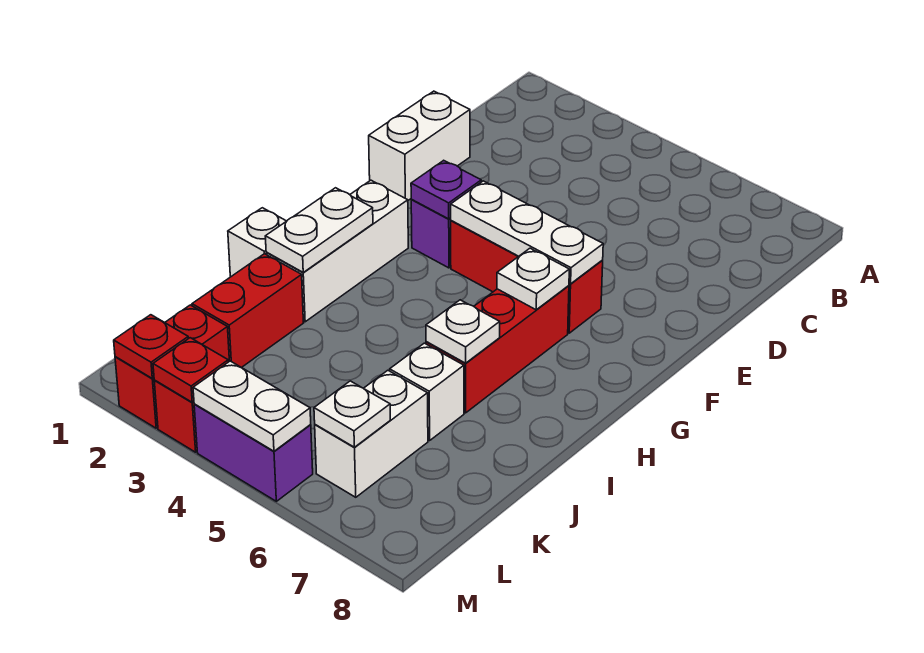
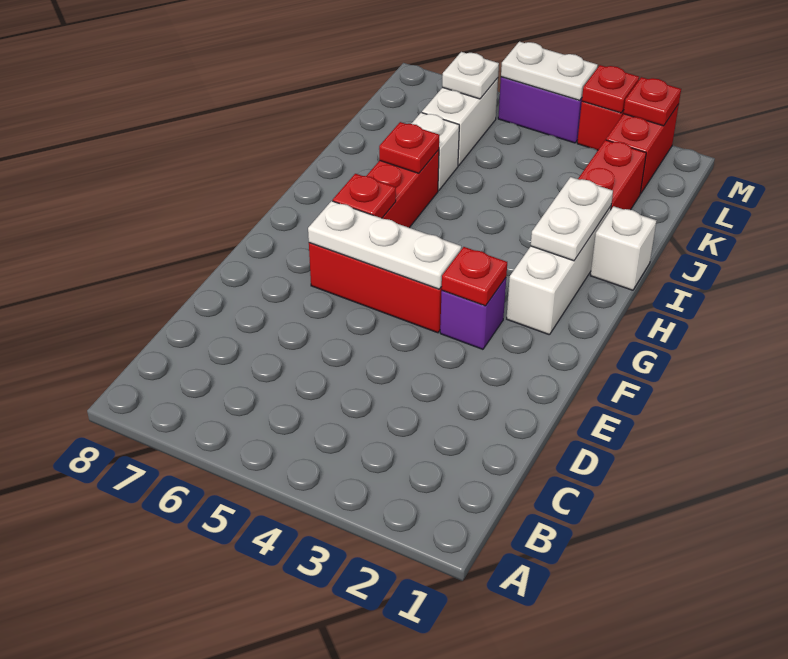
white brick D1:E1 level 1 -> none
purple plate F3 level 2 -> red plate F3 level 2
white plate G6 level 2 -> red plate G6 level 2
white plate I6 level 2 -> red plate I6 level 2

